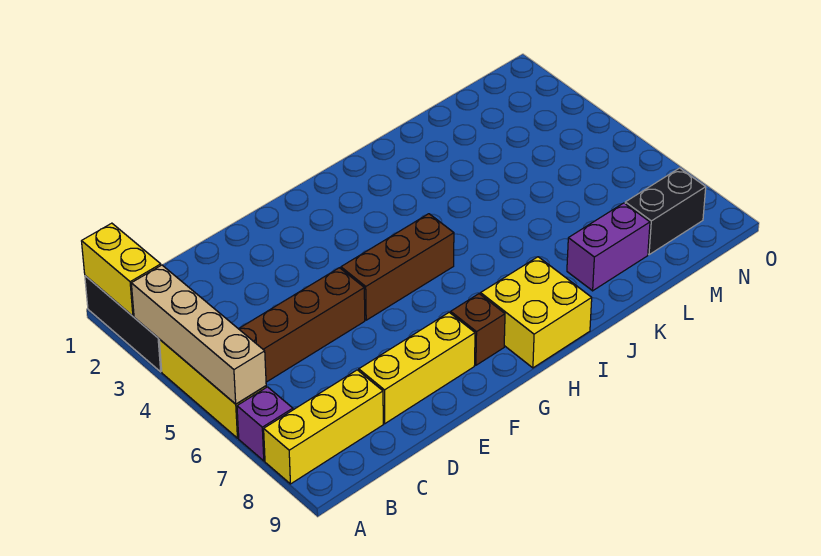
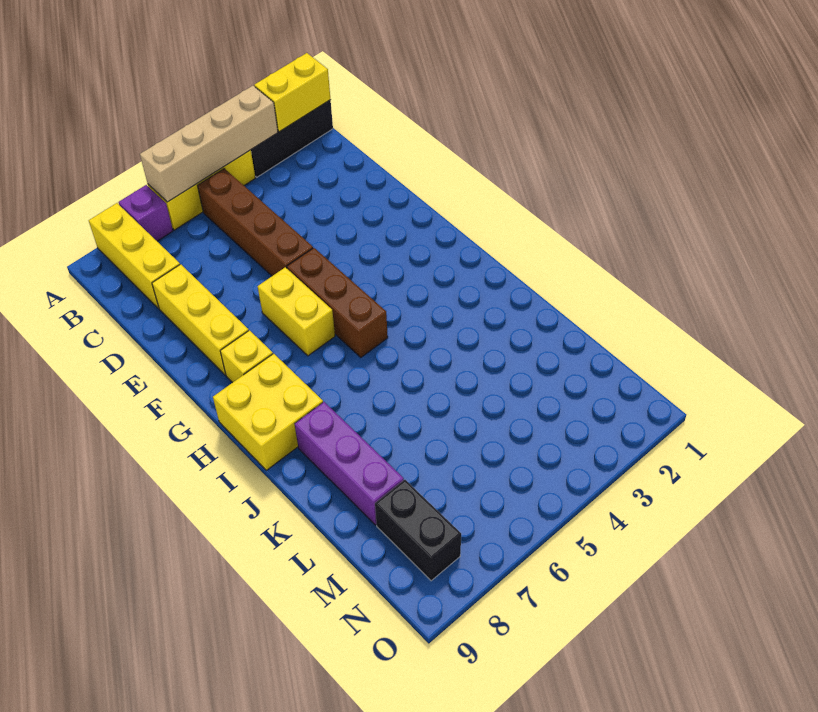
none -> yellow brick F6:G6 level 1
brown brick G8 level 1 -> yellow brick G8 level 1
purple brick K8:L8 level 1 -> purple brick J8:L8 level 1

